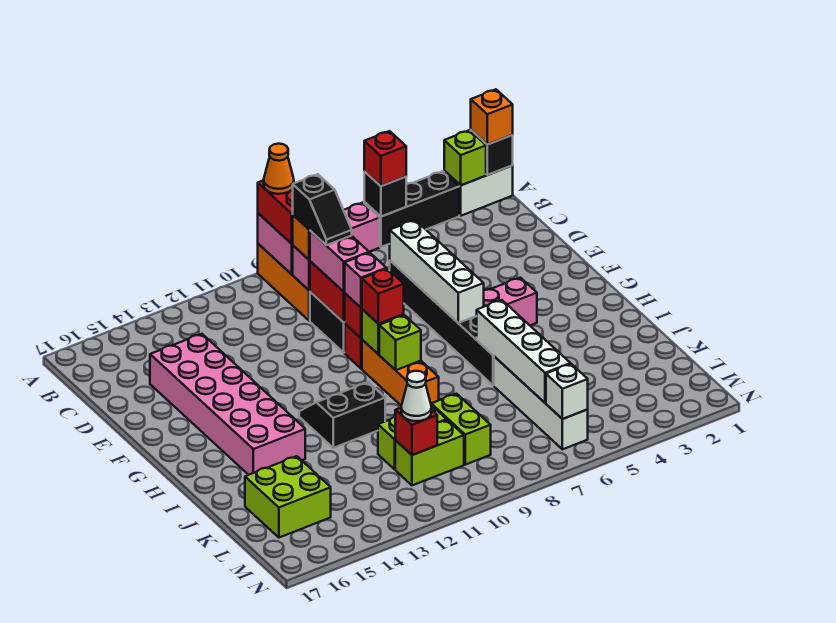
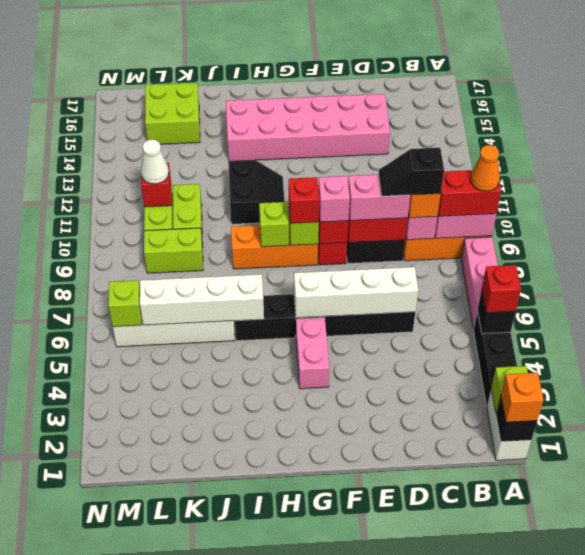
white brick M6 level 2 -> lime brick M6 level 2

